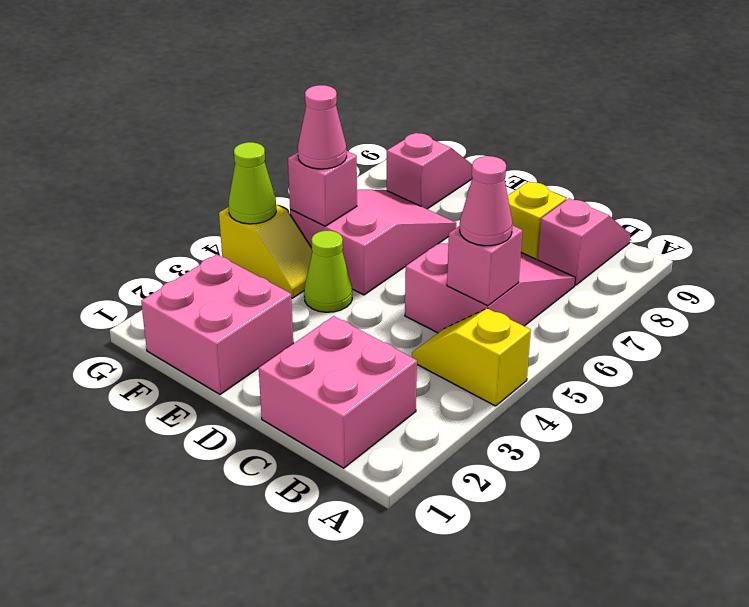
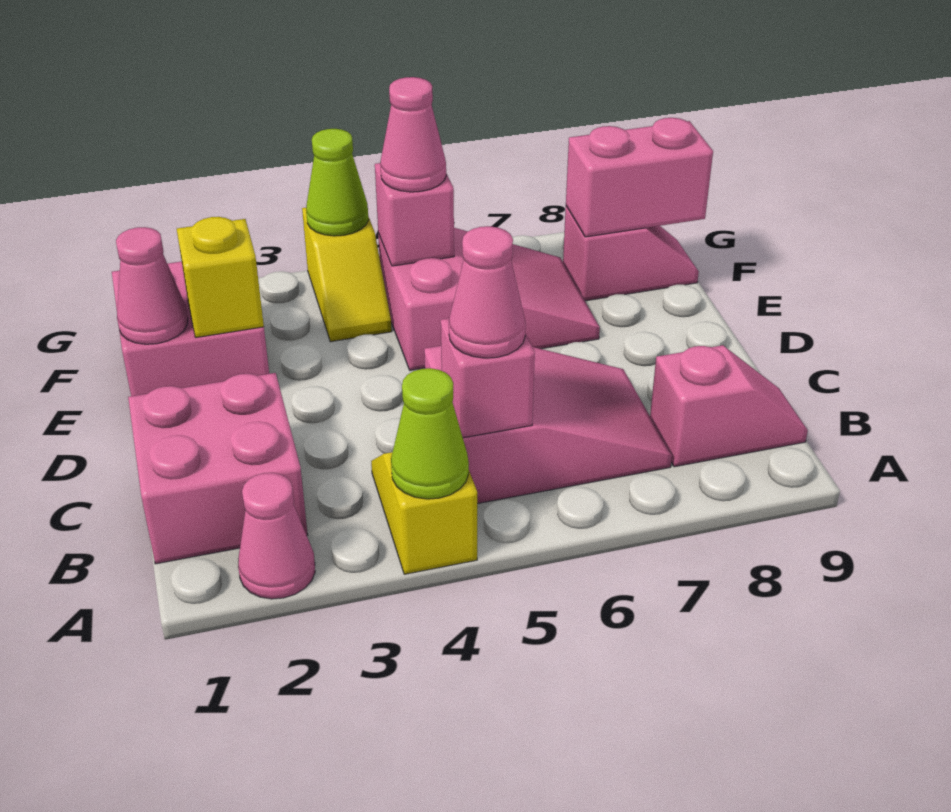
none -> pink cone A2 level 1
yellow brick C8 level 1 -> yellow brick E2 level 2
none -> pink cone E1 level 2
lime cone E4 level 1 -> lime cone A4 level 2
none -> pink brick F8:F9 level 2

